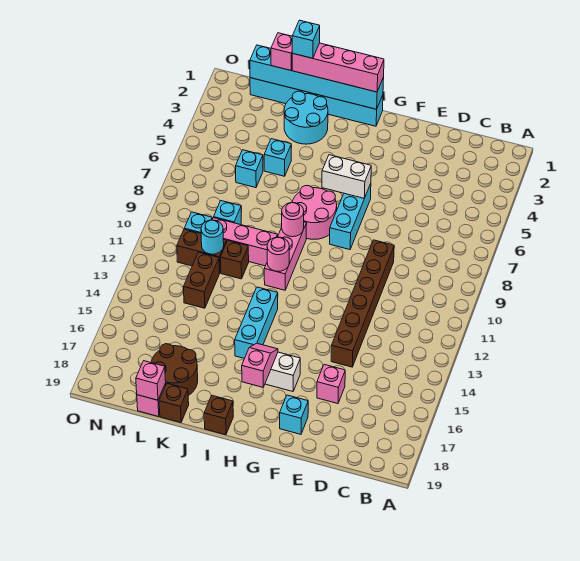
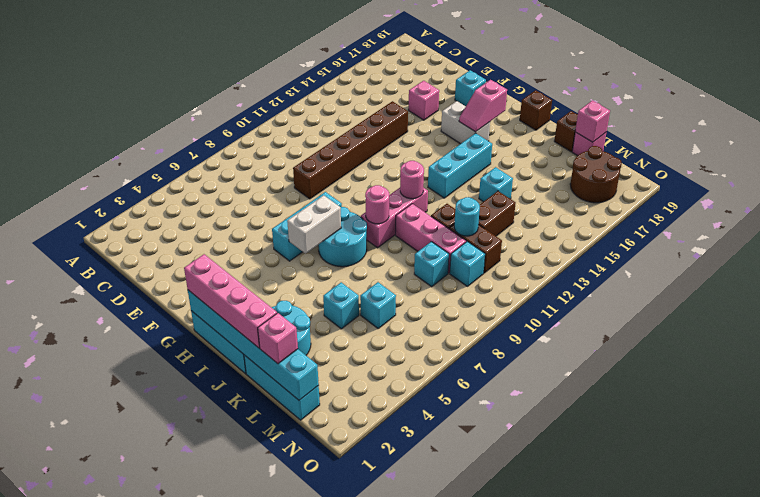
white brick G6:H6 level 2 -> white brick H6:H7 level 2
pink round brick H7:I8 level 1 -> cyan round brick H7:I8 level 1
cyan brick K1 level 4 -> cyan brick K14 level 1
brown round brick K17:L18 level 1 -> brown round brick M17:N18 level 1

